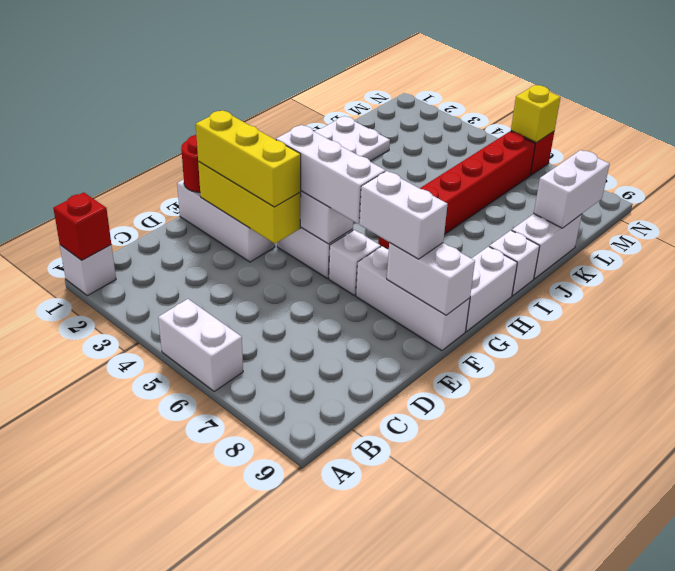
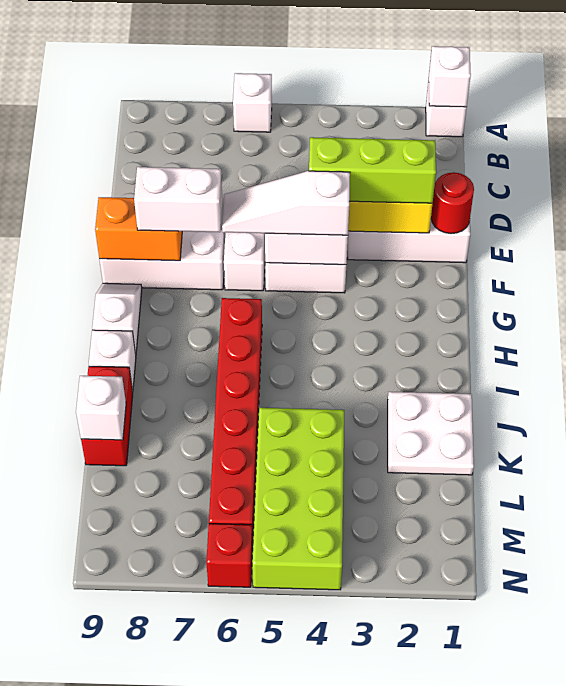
red brick A1 level 2 -> white brick A1 level 2
white brick A5:A6 level 1 -> white brick A6 level 1
yellow brick E2:E4 level 3 -> lime brick E2:E4 level 3
white brick F4:F6 level 3 -> white slope F4:F6 level 3 top 4
white brick F8:F9 level 2 -> orange brick F8:F9 level 2
white brick G9:H9 level 1 -> white slope G9:H9 level 1 top H
white brick J9:K9 level 1 -> red brick J9:K9 level 1
none -> lime brick K4:N5 level 1
white brick K9:L9 level 2 -> white brick K9 level 2
yellow brick N6 level 2 -> none

